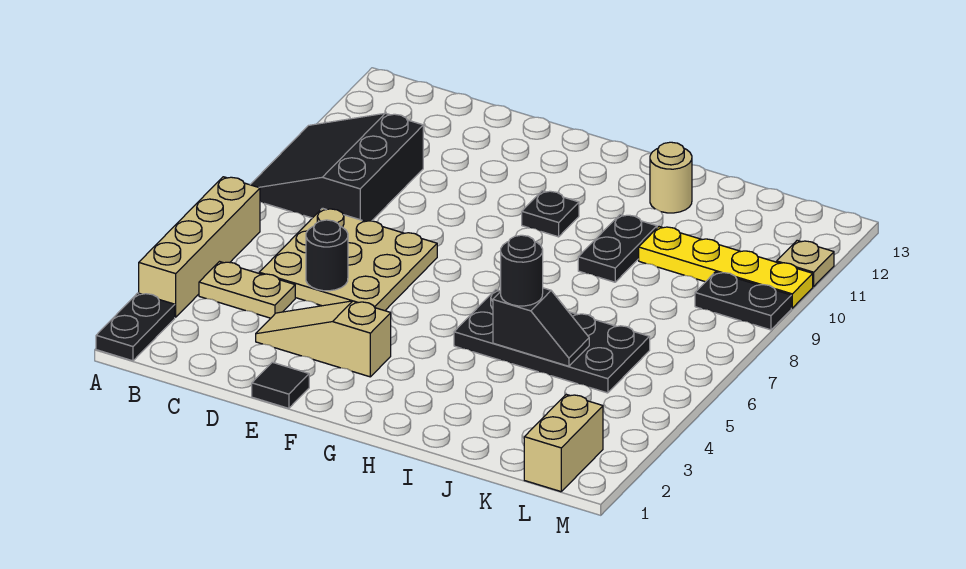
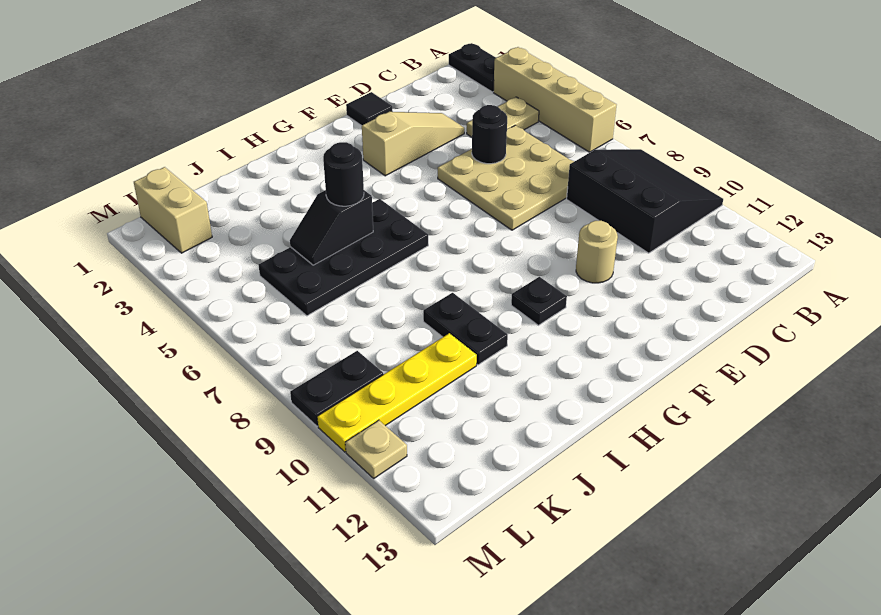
tan round brick I12 level 1 -> tan round brick E10 level 1

